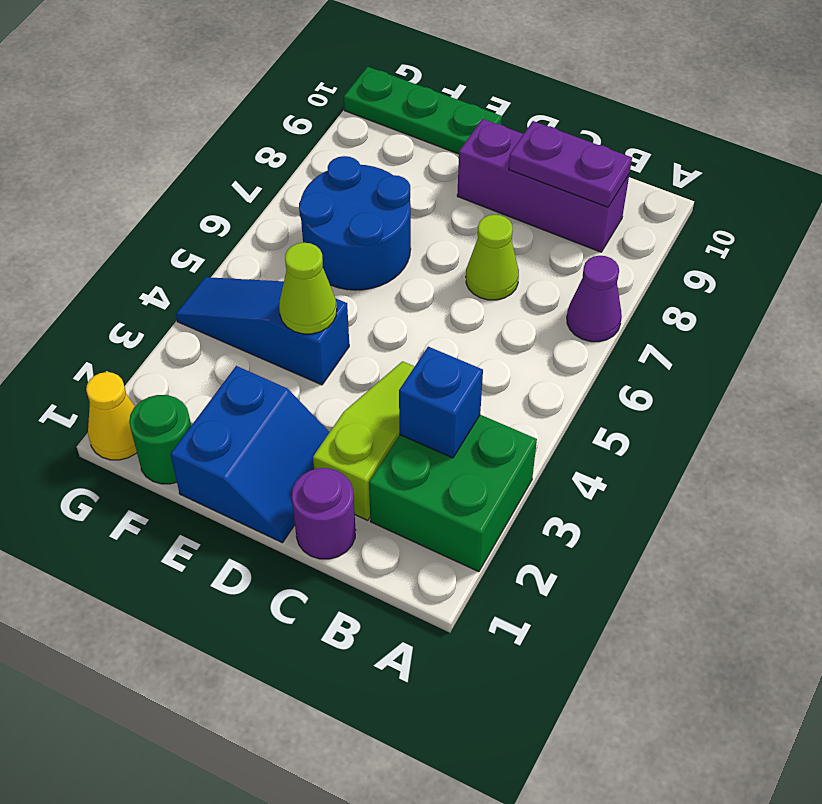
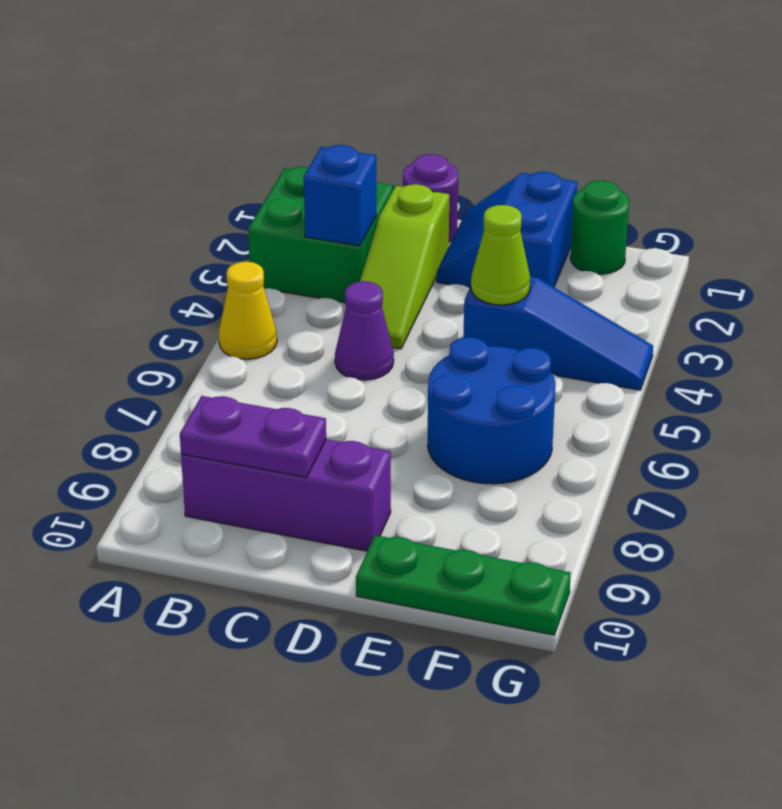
purple cone A7 level 1 -> purple cone C5 level 1
lime cone C7 level 1 -> none
yellow cone G1 level 1 -> yellow cone A5 level 1

